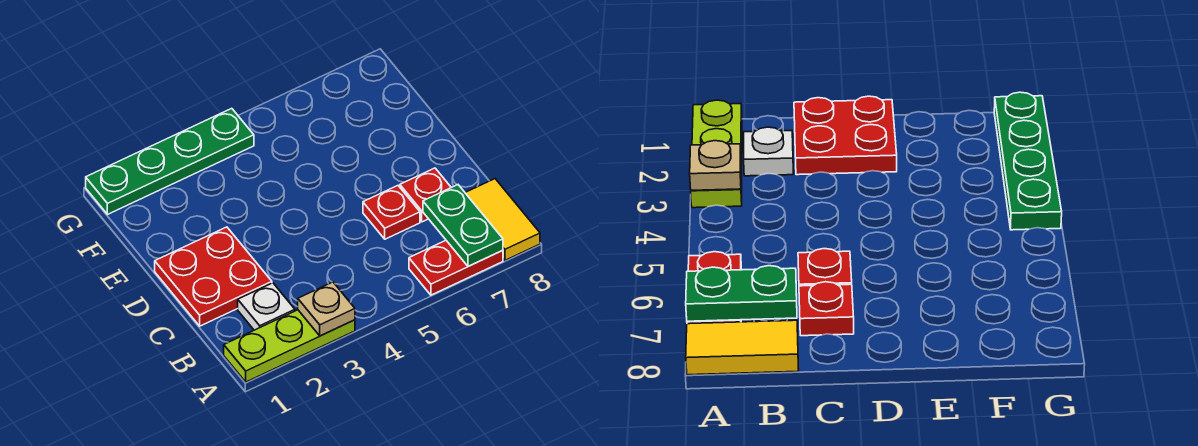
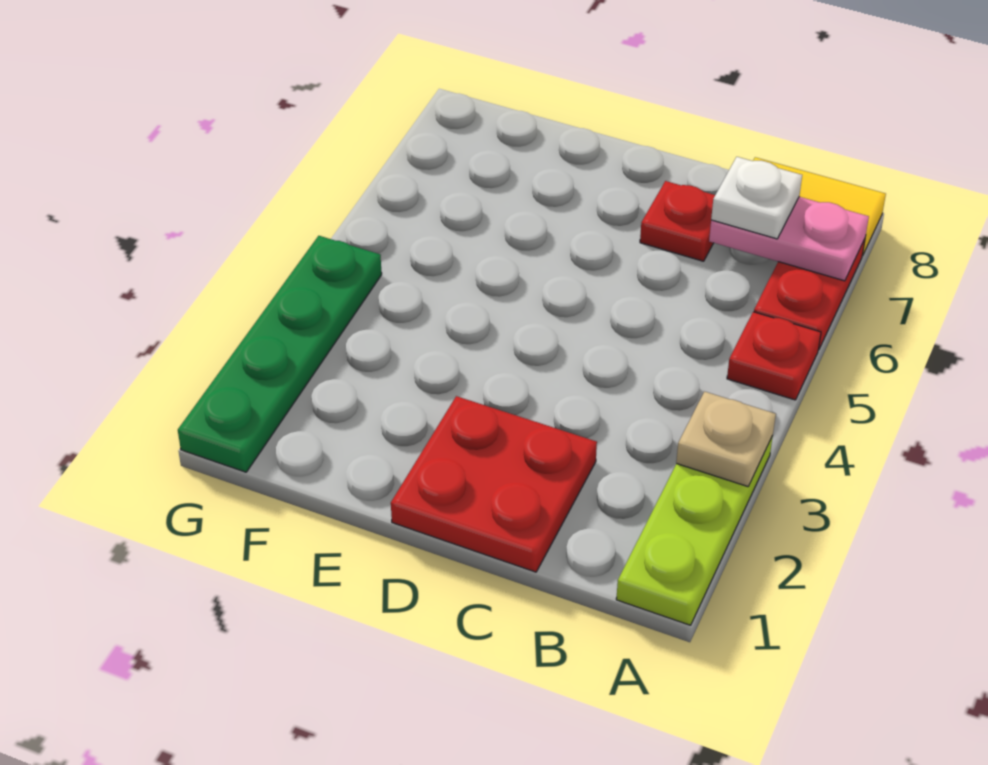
green plate A7:B7 level 2 -> pink plate A7:B7 level 2
white plate B2 level 1 -> white plate B7 level 3
red plate C6 level 1 -> red plate A5 level 1

